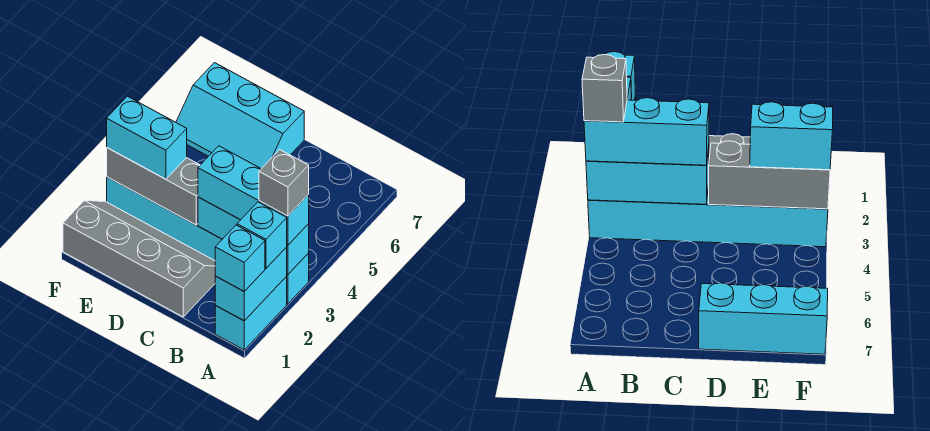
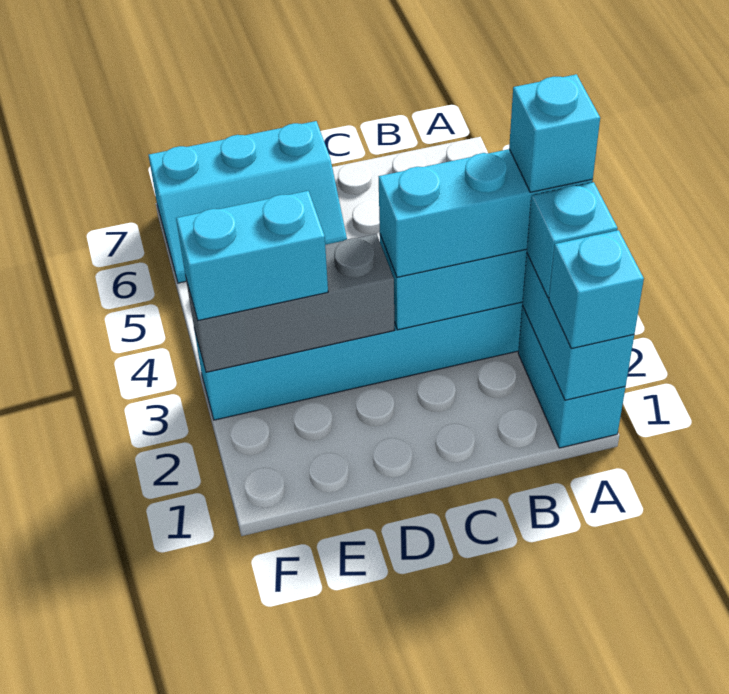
grey brick A3 level 4 -> cyan brick A3 level 4
grey slope C1:F2 level 1 top 1 -> none

